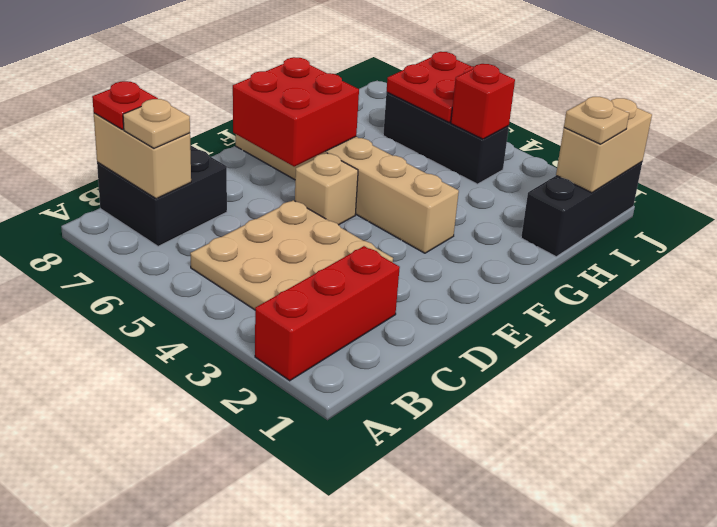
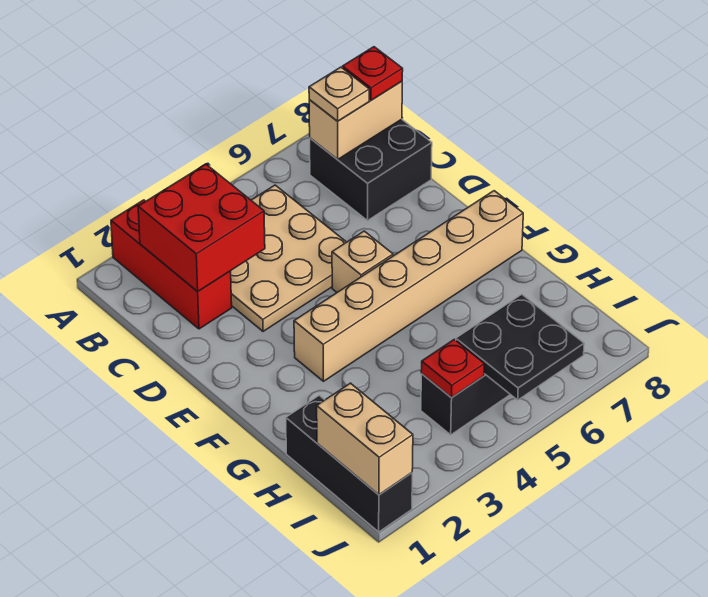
red brick E6:F7 level 2 -> red brick B2:C3 level 2
tan plate I1 level 3 -> none
red brick I4 level 2 -> red plate I4 level 2
red plate I5:J6 level 2 -> black plate I5:J6 level 2

